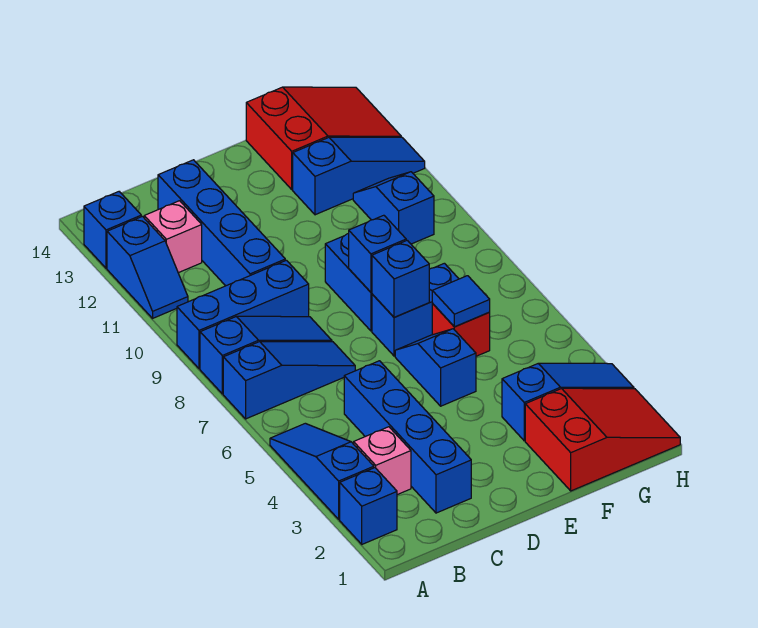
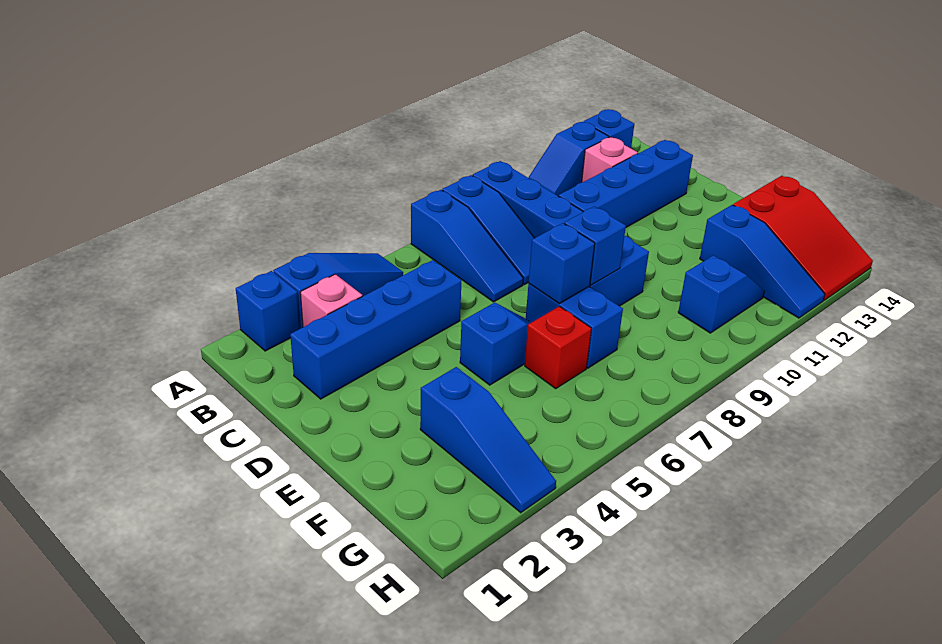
red slope F1:H2 level 1 top F -> none
blue tile F6 level 2 -> none

